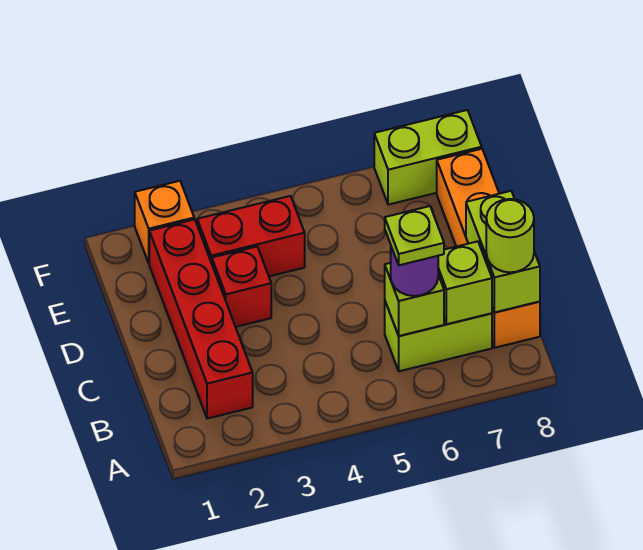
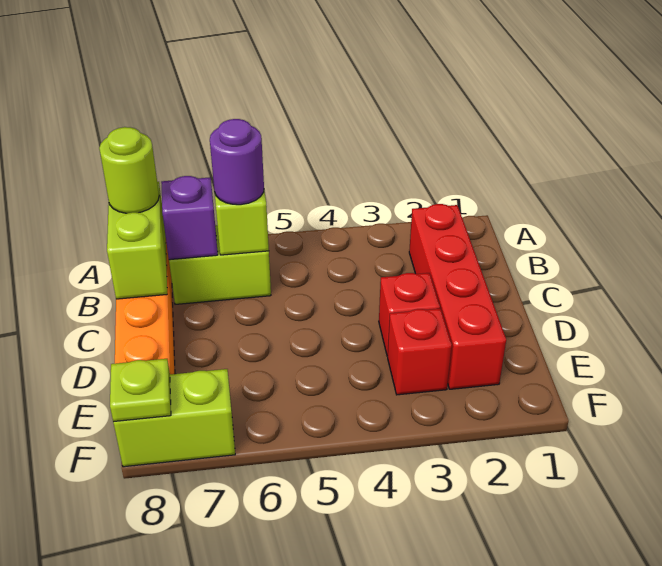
lime plate B6 level 4 -> lime plate F8 level 2
lime brick B7 level 2 -> purple brick B7 level 2
red brick E3:E4 level 1 -> red brick E3 level 1
orange brick F2 level 1 -> none

